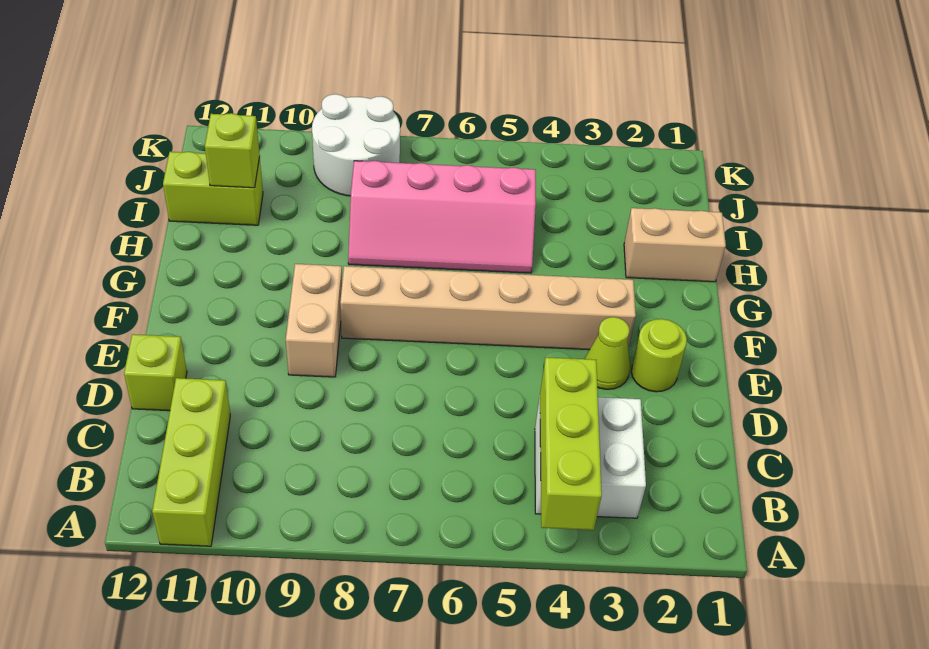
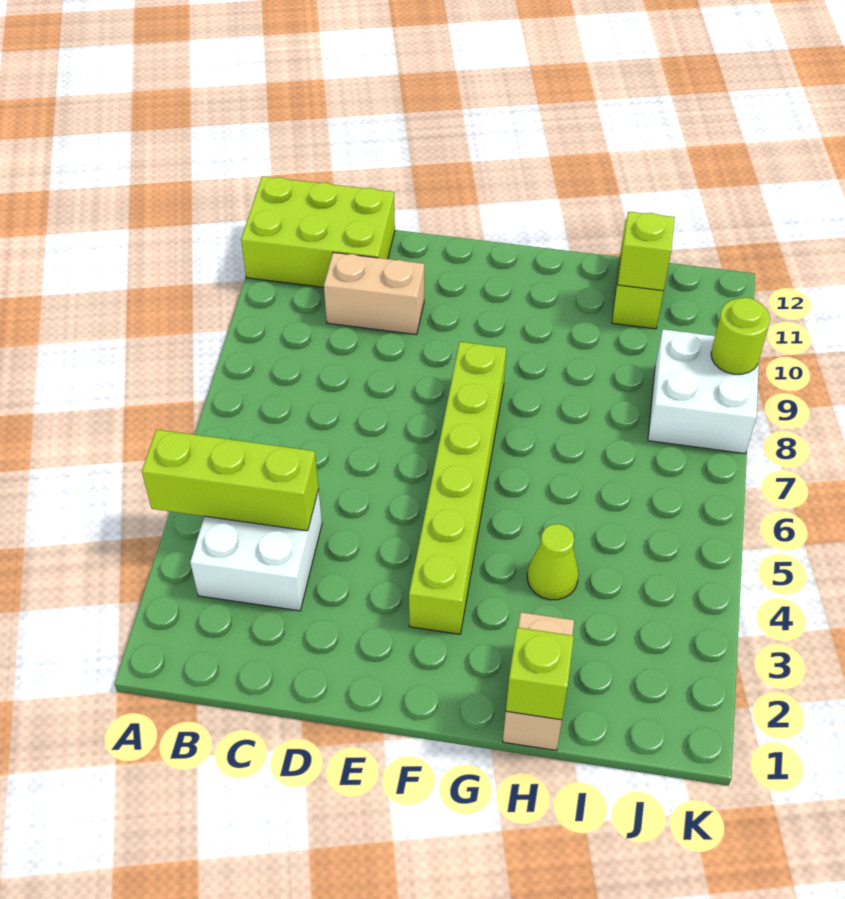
lime brick A11:C11 level 1 -> lime brick A11:C12 level 1
lime brick D12 level 1 -> lime brick H1 level 2
lime round brick E2 level 1 -> lime round brick K9 level 2
lime cone E3 level 1 -> lime cone H4 level 1
tan brick E9:F9 level 1 -> tan brick C10:D10 level 1
tan brick F3:F8 level 1 -> lime brick F3:F8 level 1
pink slope H5:I8 level 1 top I -> none
white round brick J8:K9 level 1 -> white brick J8:K9 level 1

